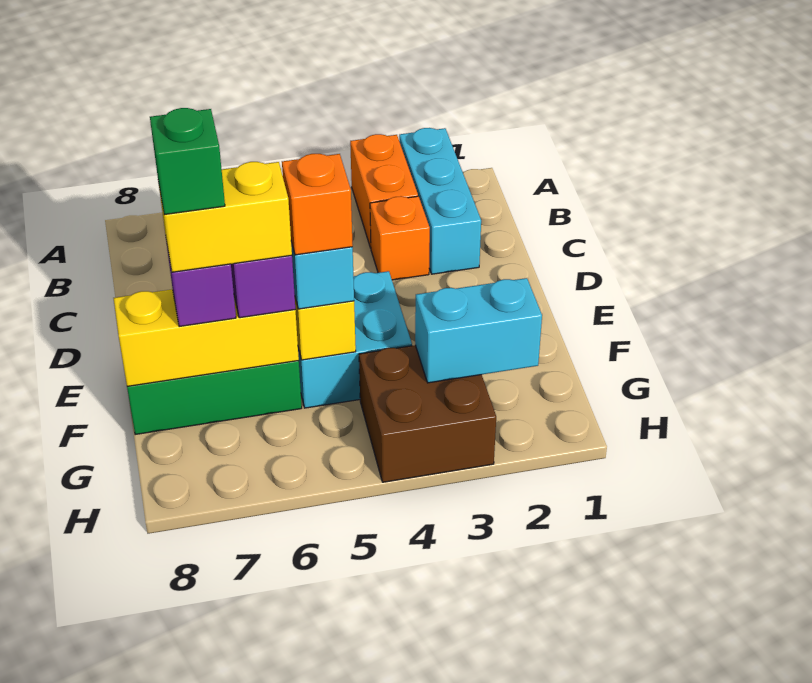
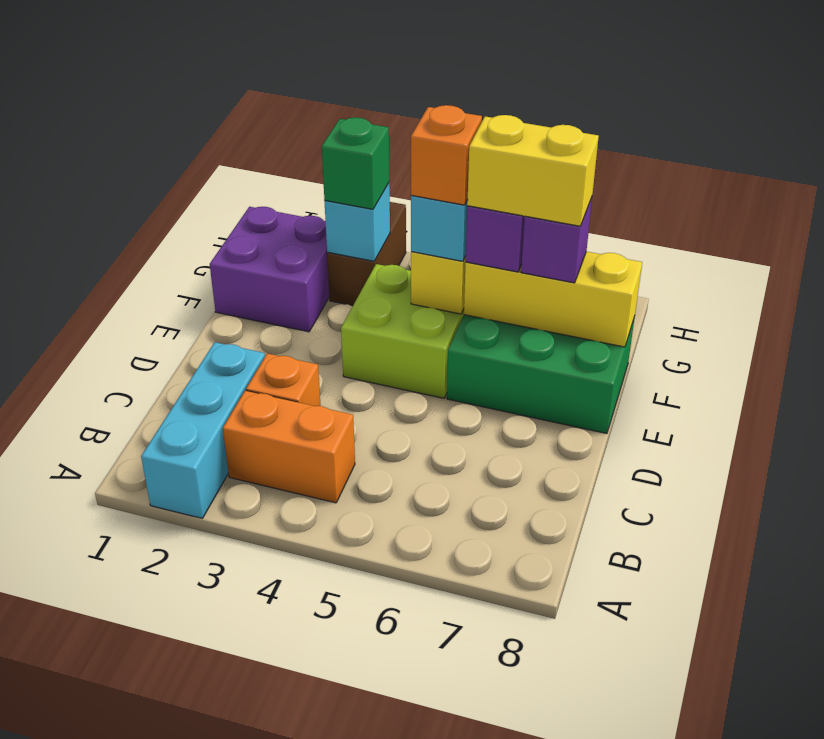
orange brick A3:B3 level 1 -> orange brick B3:B4 level 1
cyan brick E4:F5 level 1 -> lime brick E4:F5 level 1
none -> purple brick F1:G2 level 1
green brick F7 level 5 -> green brick G3 level 3
cyan brick G2:G3 level 2 -> cyan brick G3 level 2
brown brick G3:H4 level 1 -> brown brick G3:H3 level 1

